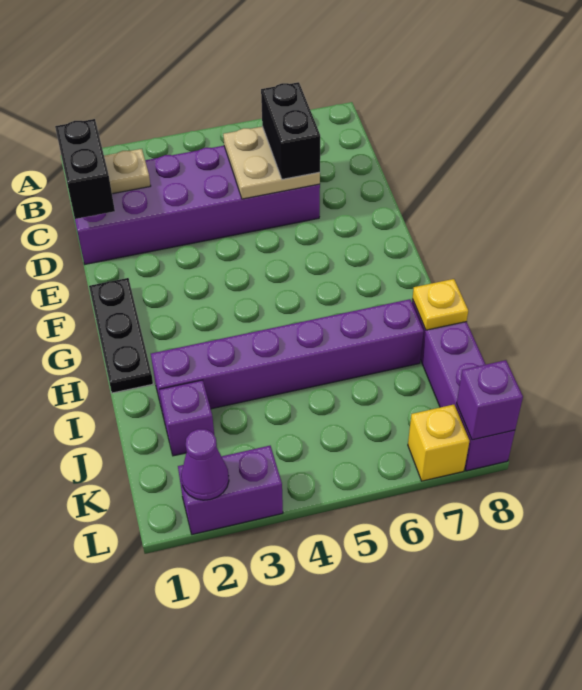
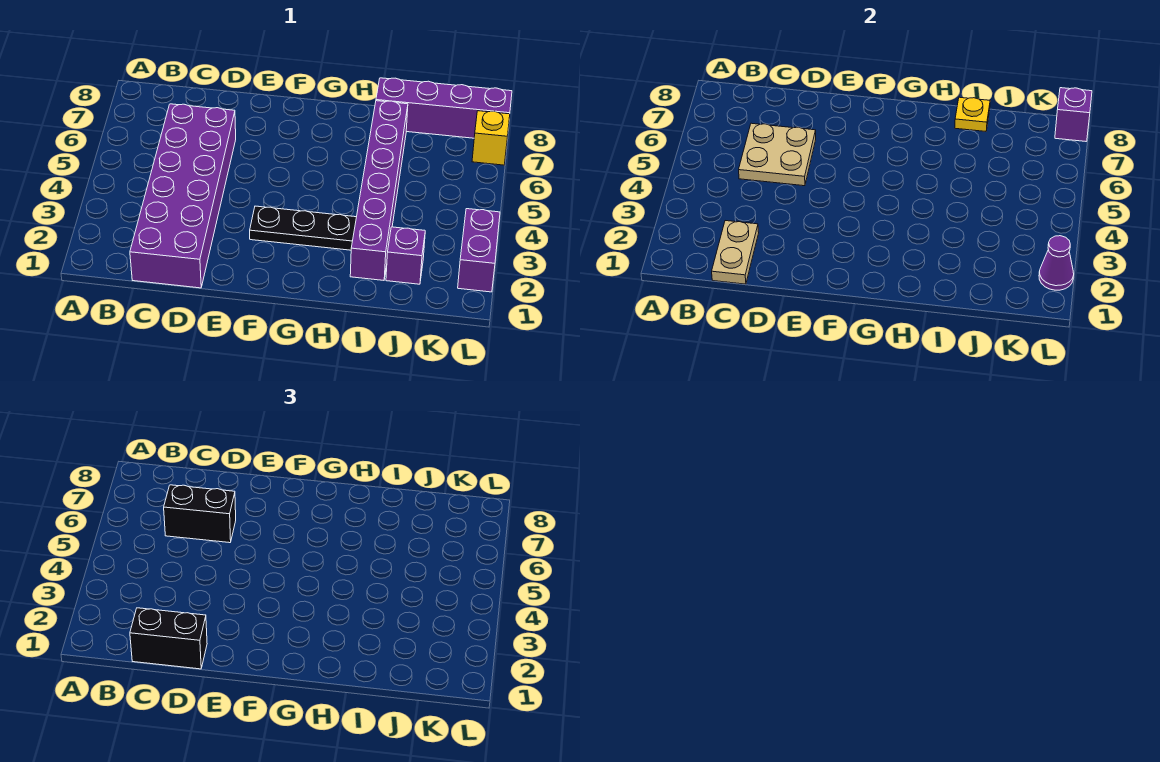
black plate F1:H1 level 1 -> black plate F3:H3 level 1

